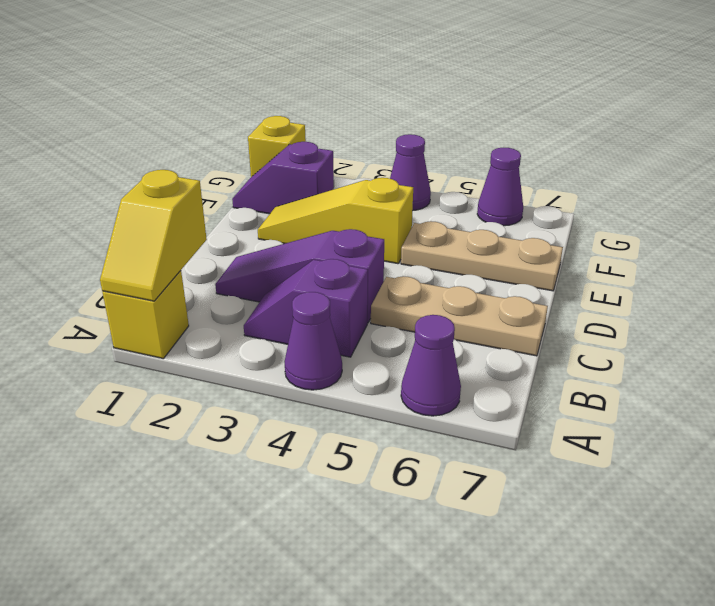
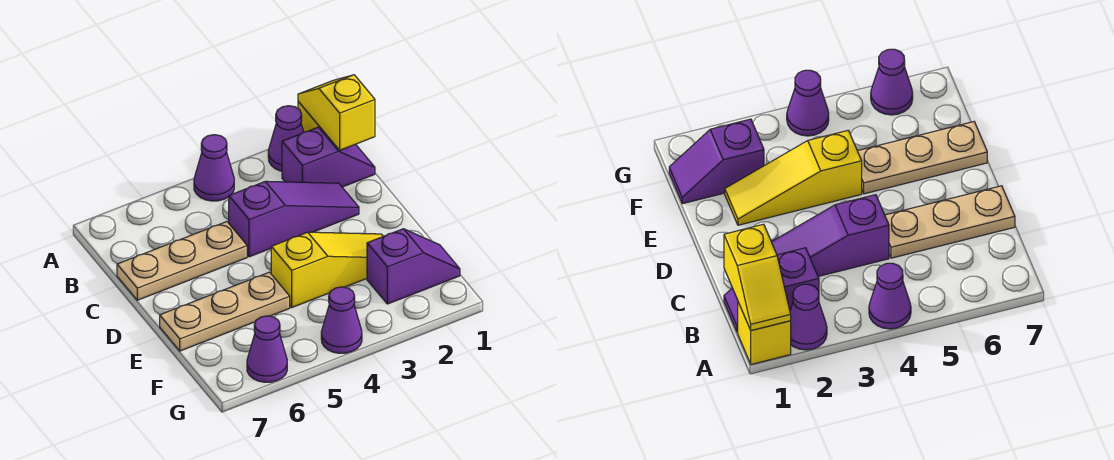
purple cone A6 level 1 -> purple cone A2 level 1
purple slope B3:B4 level 1 top 4 -> purple slope B1:B2 level 1 top 2
yellow brick G1 level 1 -> none

